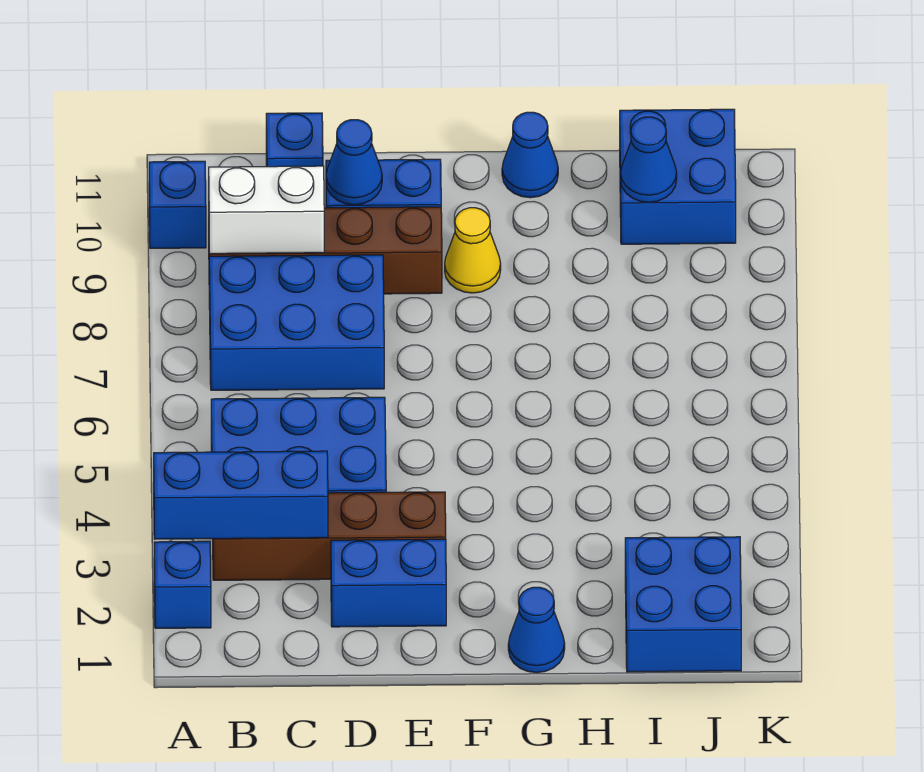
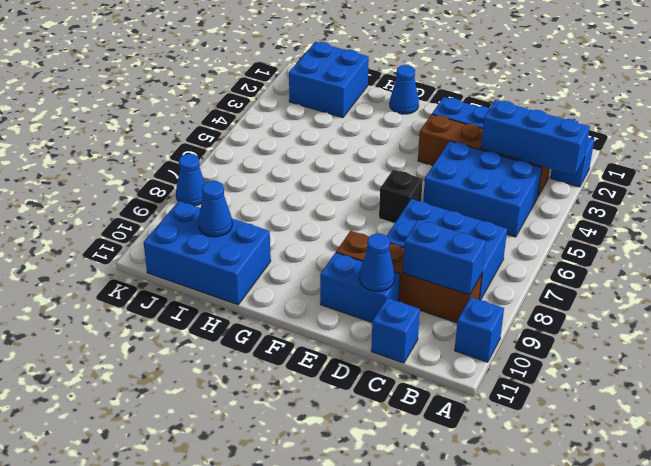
white brick B9:C9 level 2 -> blue brick B9:C9 level 2
none -> black brick E6 level 1
yellow cone F9 level 1 -> none
blue cone G11 level 1 -> blue cone K8 level 1
blue brick I10:J11 level 1 -> blue brick H10:J11 level 1

